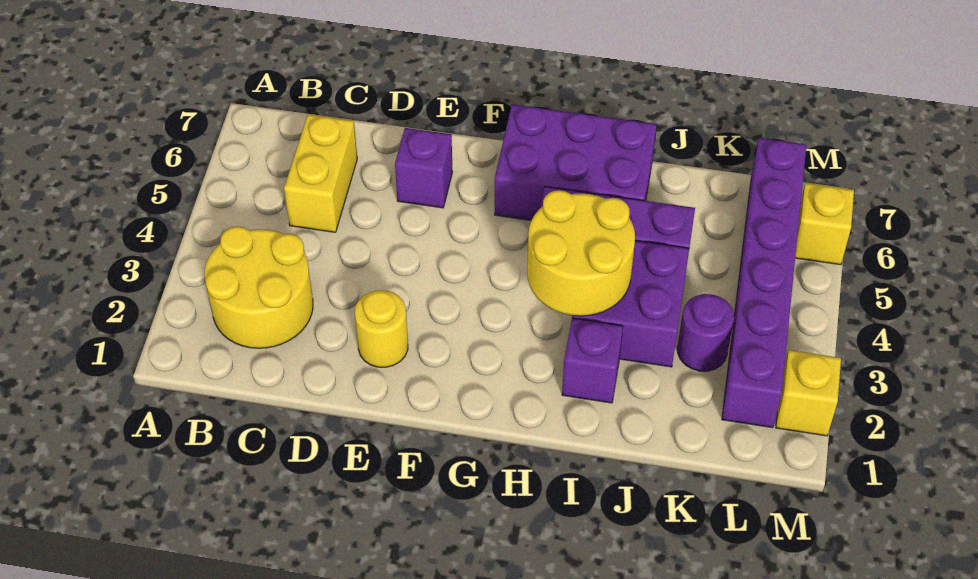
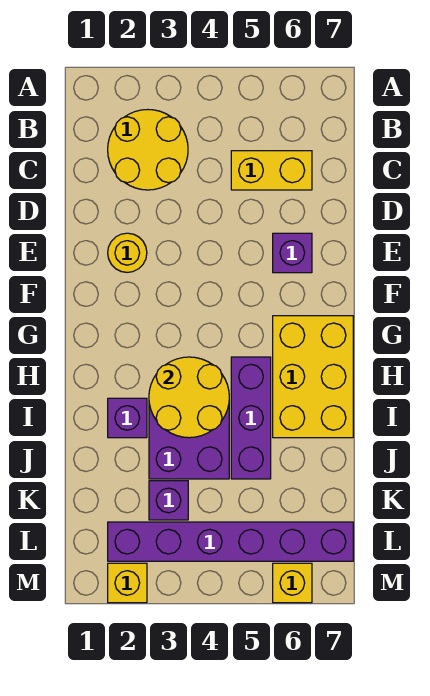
purple brick G6:I7 level 1 -> yellow brick G6:I7 level 1
purple round brick K3 level 1 -> purple brick K3 level 1

